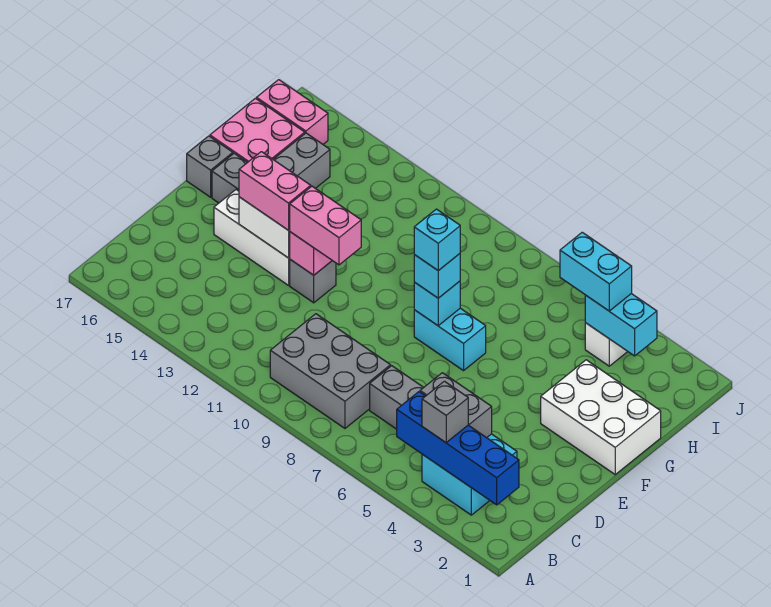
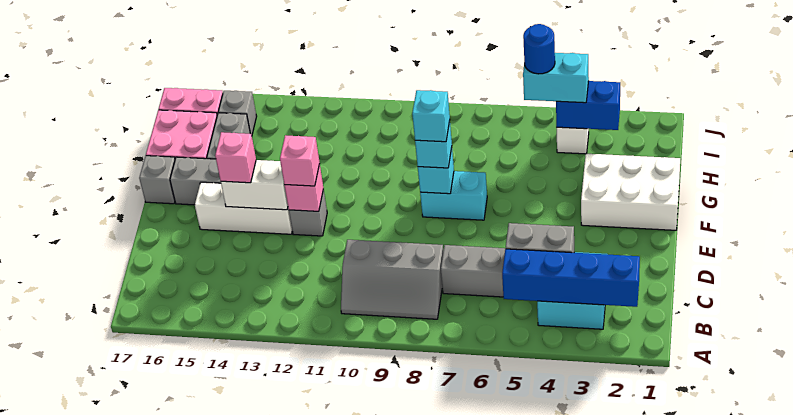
grey brick B4 level 3 -> grey brick I15 level 1
grey brick B8:C10 level 1 -> grey slope B8:C10 level 1 top C
pink brick E11:E12 level 3 -> pink brick E12 level 3
pink brick E13:E14 level 3 -> pink brick E14 level 3
cyan brick I3:I4 level 2 -> blue brick I3:I4 level 2
none -> blue round brick I5 level 4

